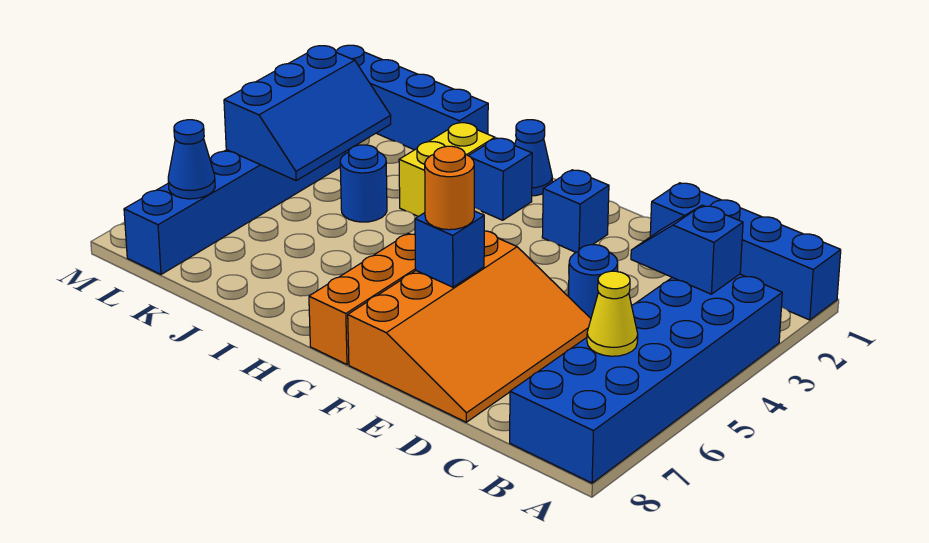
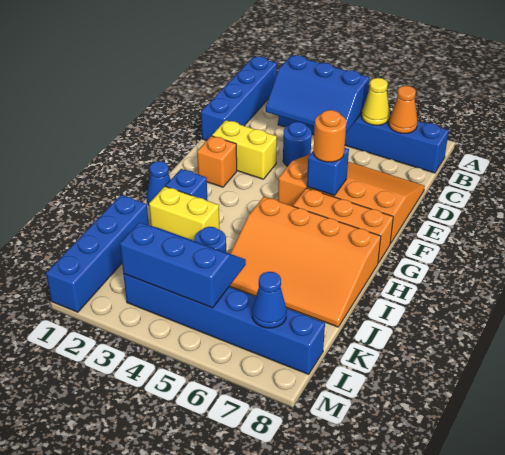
blue brick A3:B8 level 1 -> blue brick B3:B8 level 1
blue slope B3:C3 level 2 top B -> blue slope B3:C5 level 2 top B
none -> orange cone B7 level 2
none -> yellow brick E2:E3 level 1
blue brick F2 level 1 -> orange brick F2 level 1
none -> orange slope H5:J8 level 1 top H

